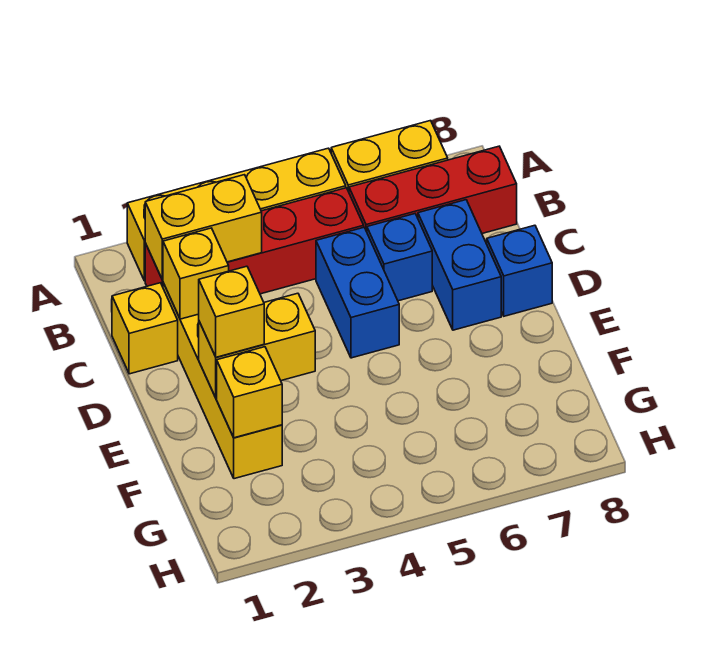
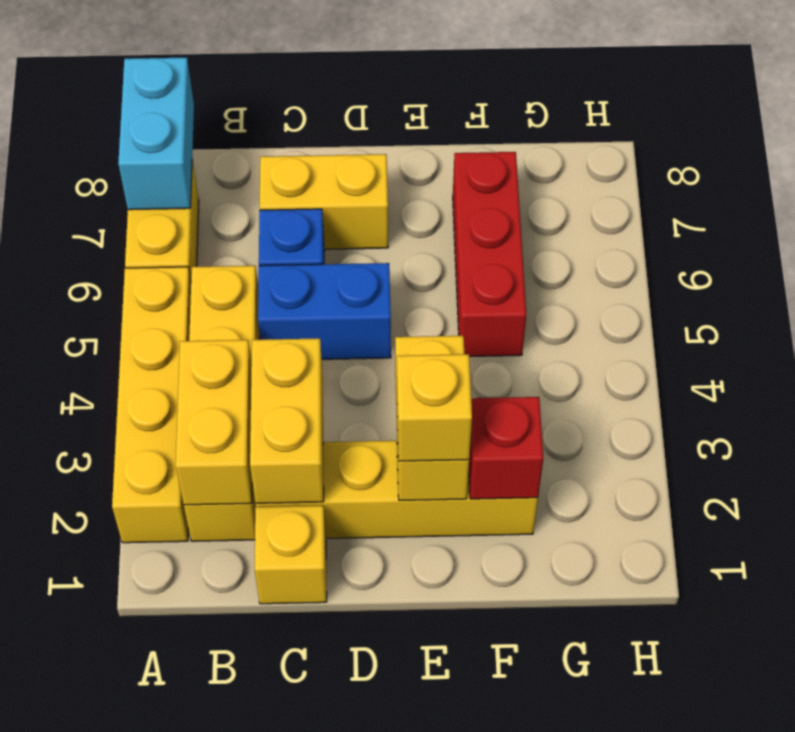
none -> cyan brick A7:A8 level 2
red brick B2:B5 level 1 -> yellow brick B2:B5 level 1
red brick B6:B8 level 1 -> red brick F5:F7 level 1
yellow brick C2 level 2 -> yellow brick C2:C3 level 2
blue brick C7:D7 level 1 -> yellow brick C7:D7 level 1
blue brick D8 level 1 -> none
yellow brick F2 level 2 -> red brick F2 level 2

